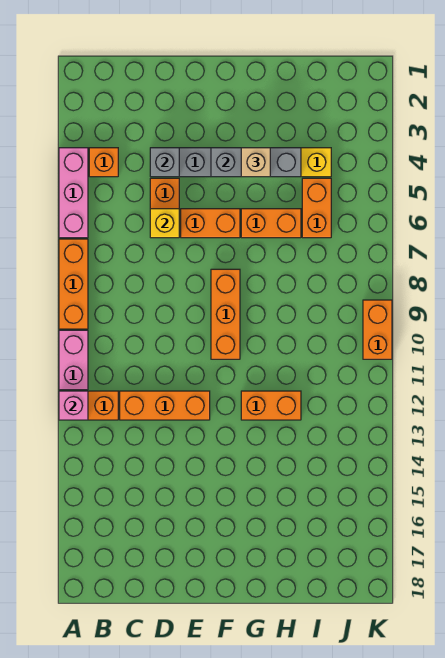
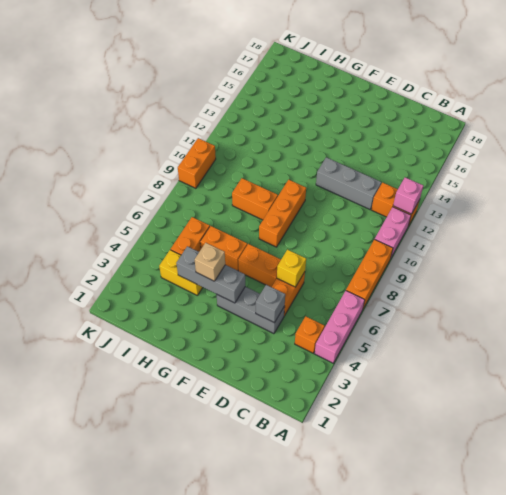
orange brick C12:E12 level 1 -> grey brick C12:E12 level 1
orange brick G12:H12 level 1 -> orange brick G9:H9 level 1

